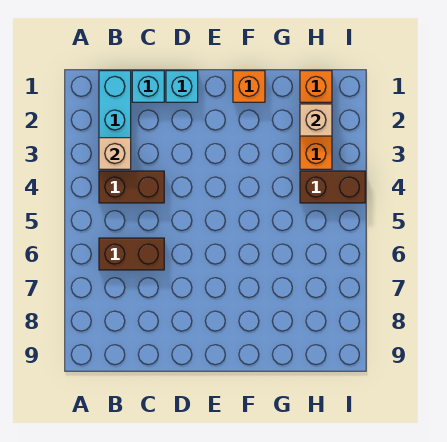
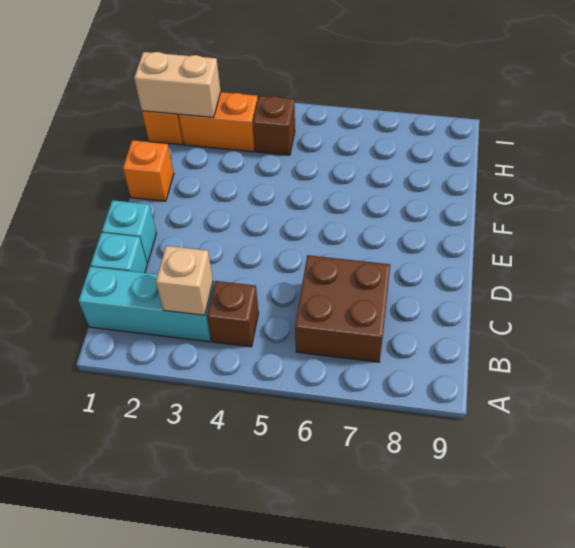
brown brick B4:C4 level 1 -> brown brick B4 level 1
brown brick B6:C6 level 1 -> brown brick B6:C7 level 1
tan brick H2 level 2 -> tan brick H1:H2 level 2
brown brick H4:I4 level 1 -> brown brick H4 level 1

